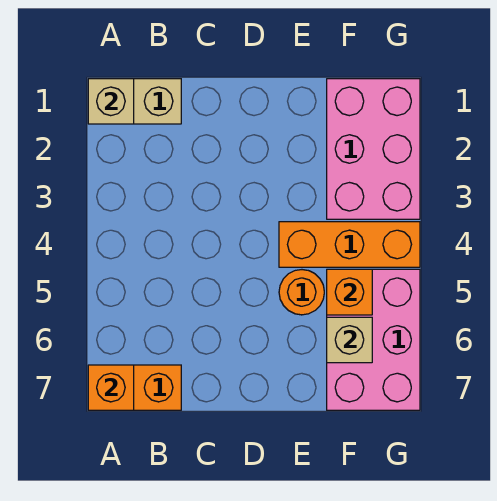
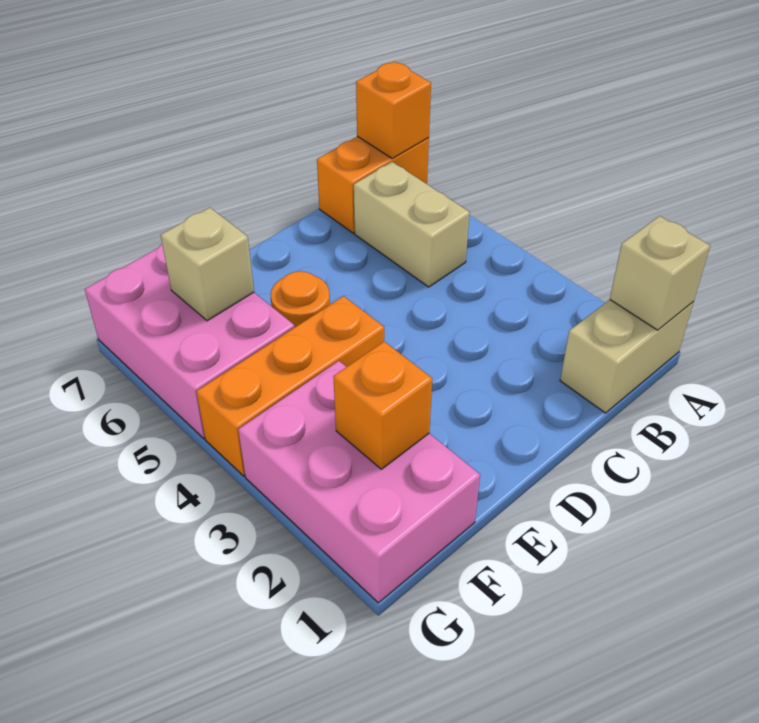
none -> tan brick B5:B6 level 1
orange brick F5 level 2 -> orange brick F2 level 2

